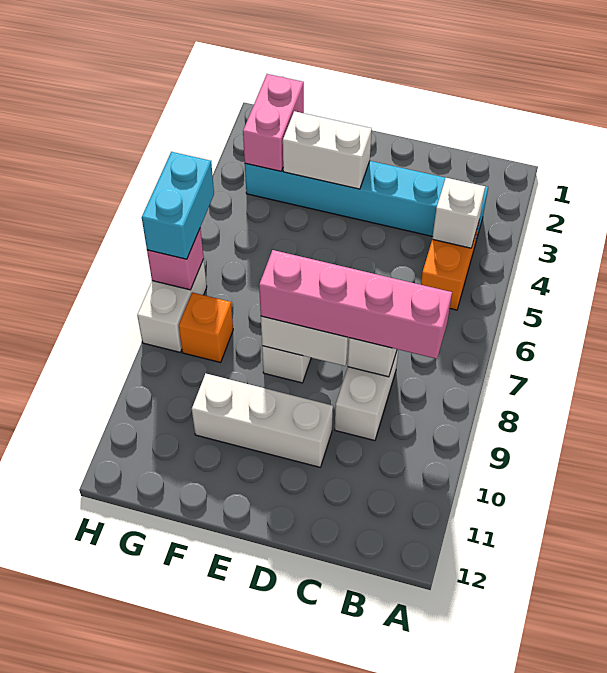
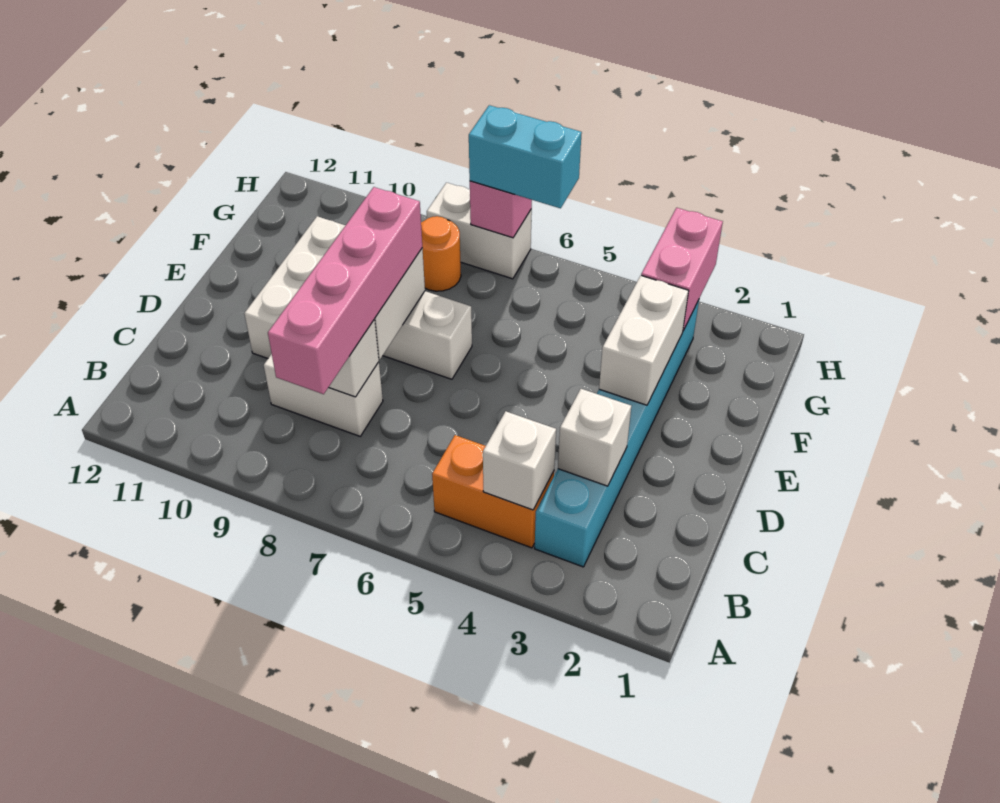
none -> white brick C3 level 2
pink brick G2:G3 level 2 -> pink brick G3:H3 level 2
orange brick G8 level 1 -> orange round brick G8 level 1

